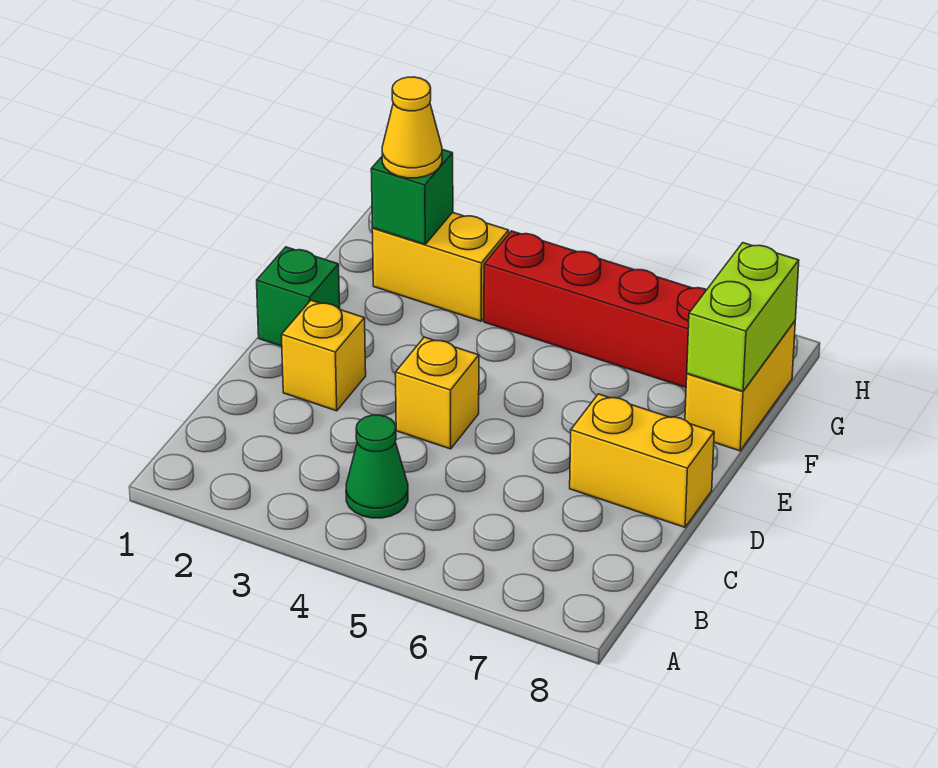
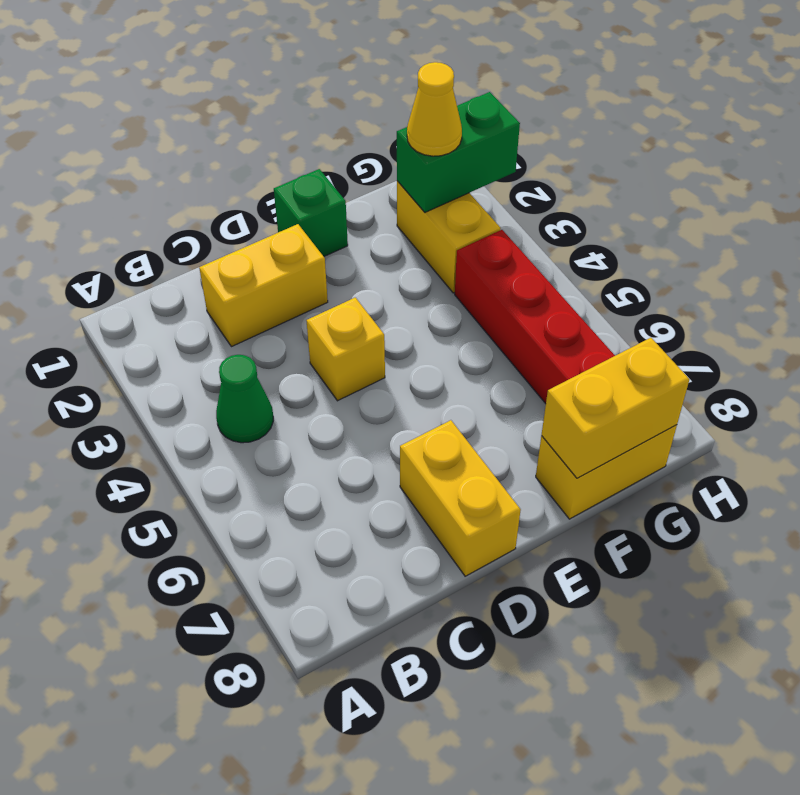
yellow brick D2 level 1 -> yellow brick C2:D2 level 1
lime brick F8:G8 level 2 -> yellow brick F8:G8 level 2
green brick G2 level 2 -> green brick G2:H2 level 2

